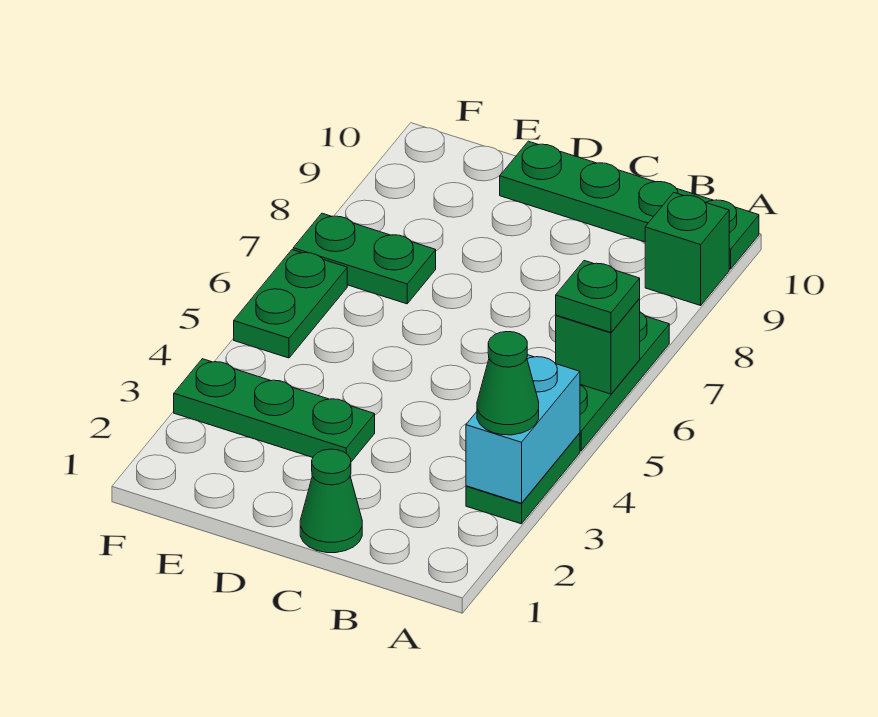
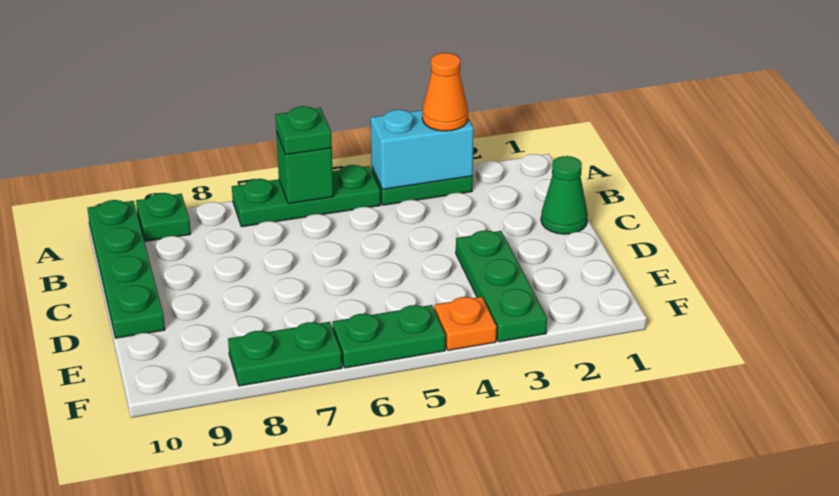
green cone A3 level 3 -> orange cone A3 level 3
green brick A9 level 1 -> green plate A9 level 1
green plate E7:F7 level 1 -> green plate F7:F8 level 1
none -> orange plate F4 level 1

